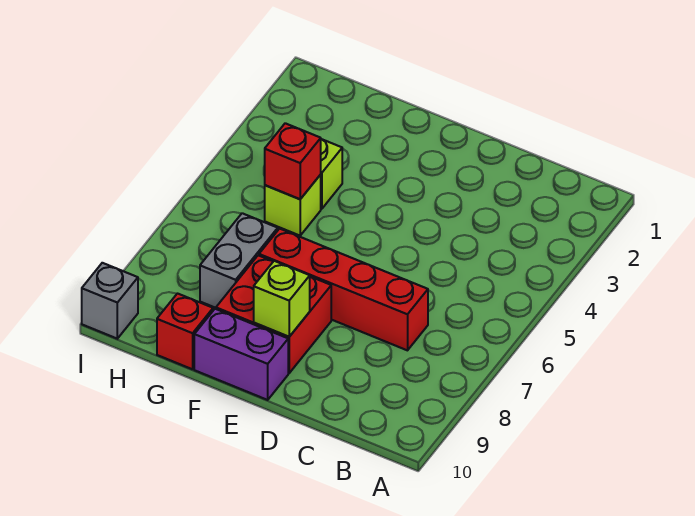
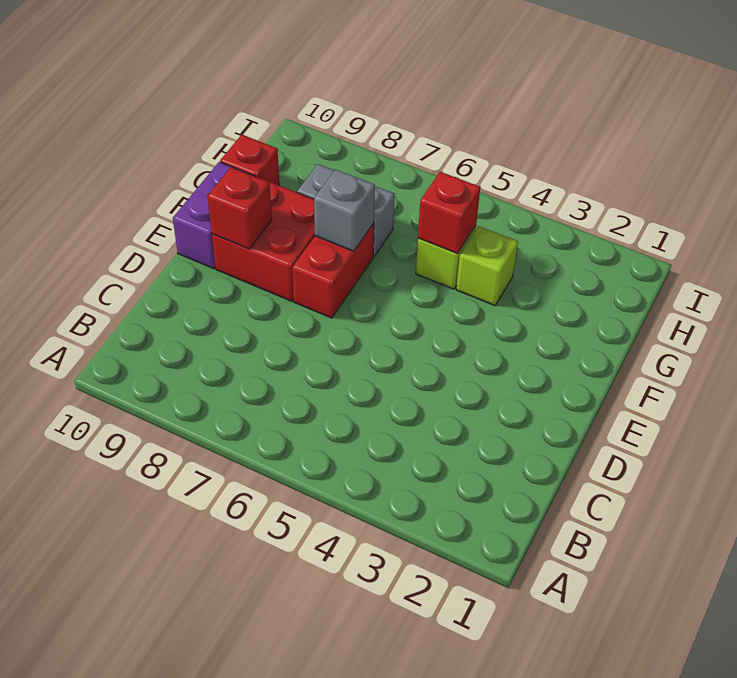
red brick C7:F7 level 1 -> red brick E7:F7 level 1
lime brick E9 level 2 -> red brick E9 level 2
grey brick I10 level 1 -> grey brick F7 level 2

